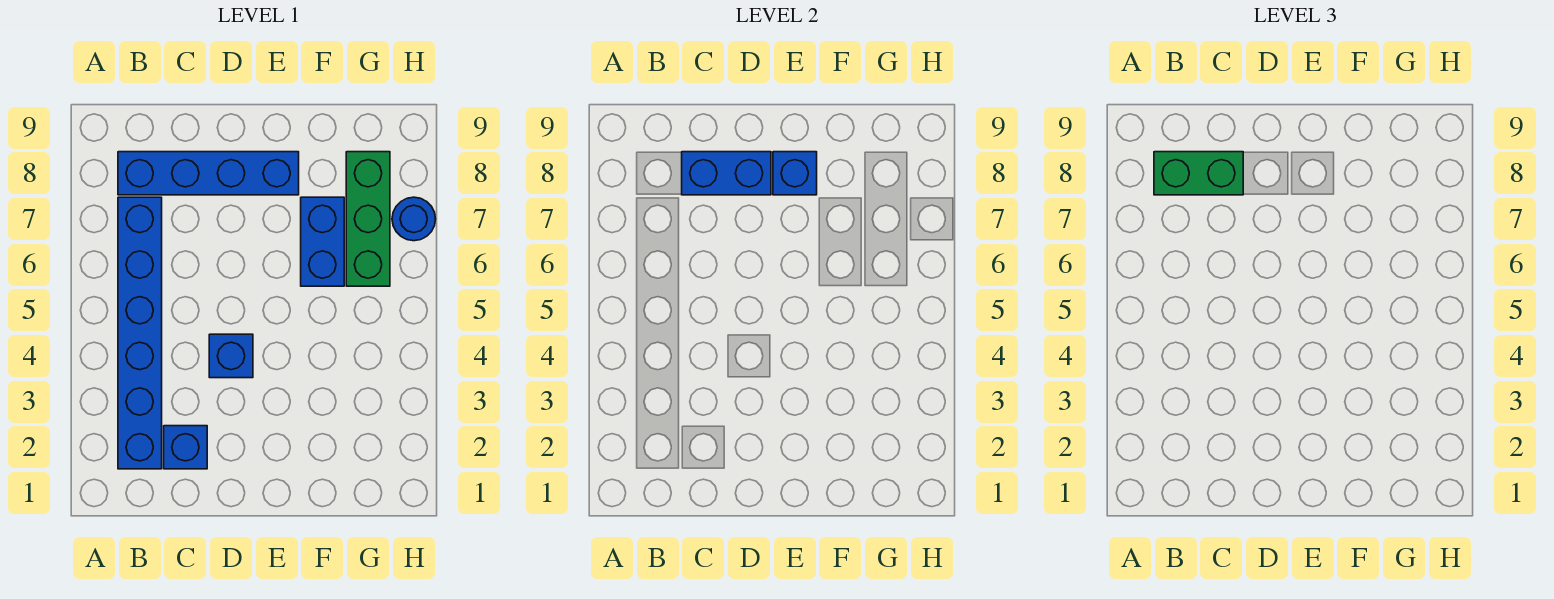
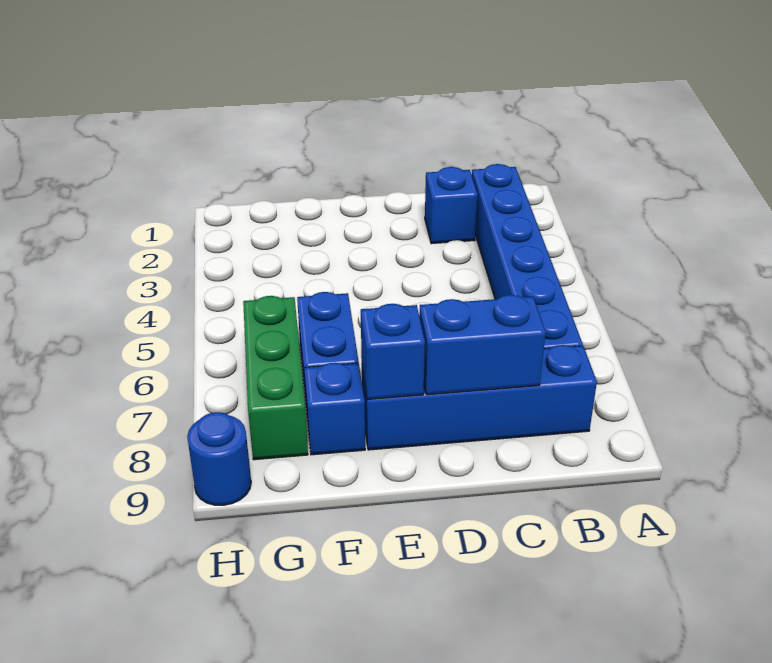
green brick B8:C8 level 3 -> none
blue brick D4 level 1 -> blue brick F8 level 1
blue round brick H7 level 1 -> blue round brick H9 level 1

